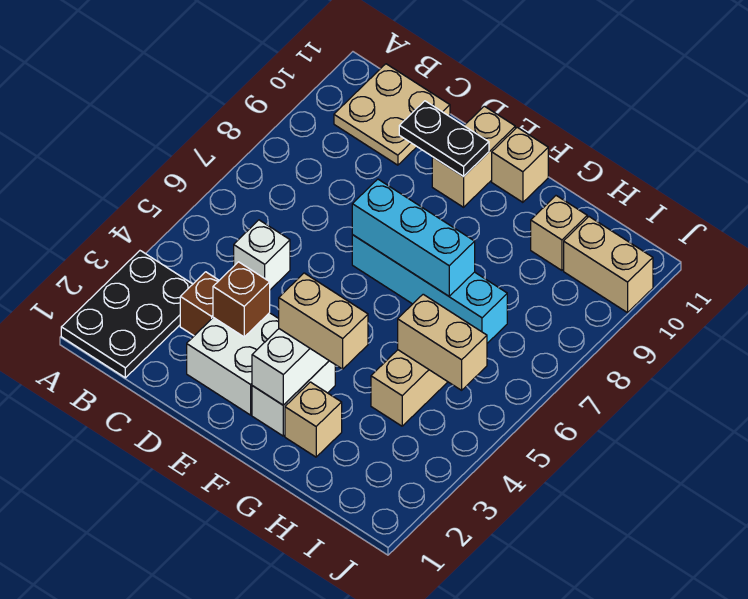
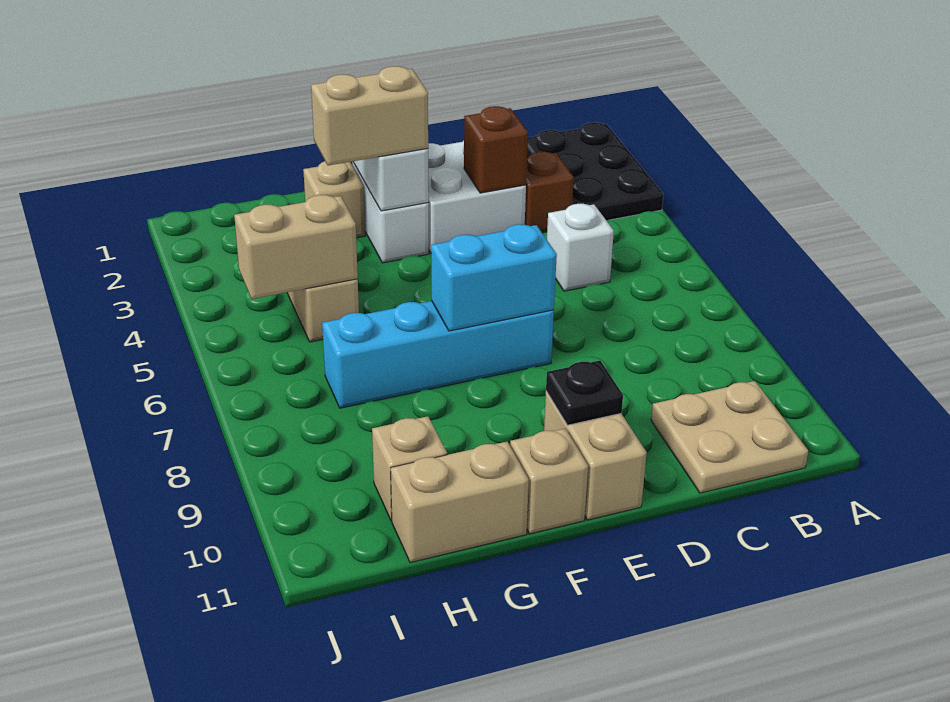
black plate D10:E10 level 2 -> black plate E10 level 2
cyan brick E7:G7 level 2 -> cyan brick E7:F7 level 2
tan brick I10:J10 level 1 -> tan brick G11:H11 level 1

